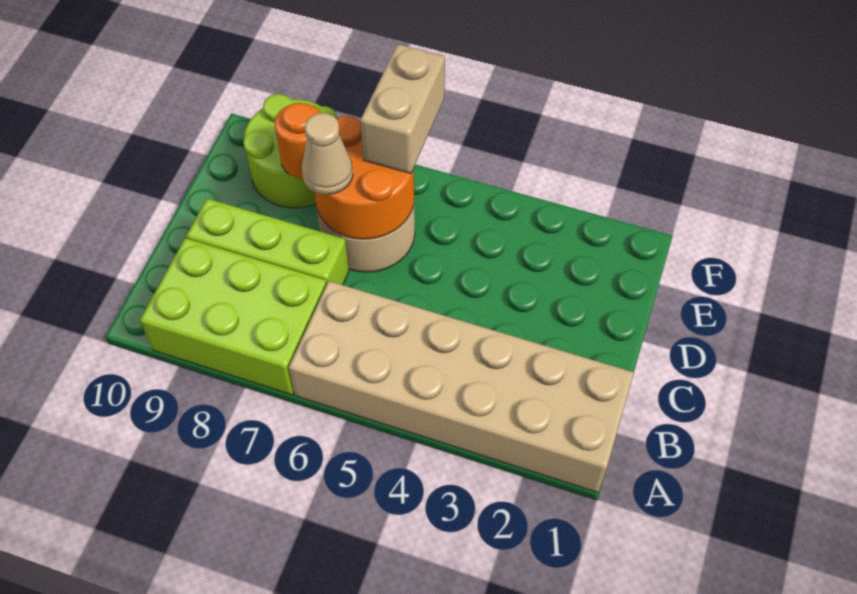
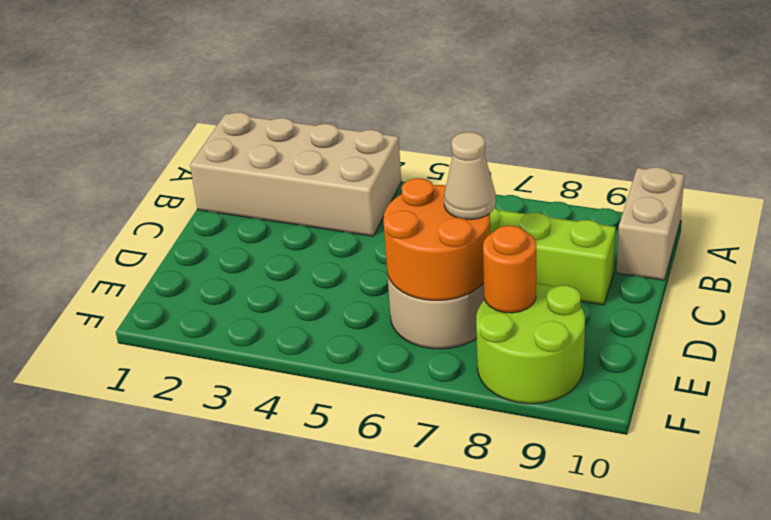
tan brick A1:B6 level 1 -> tan brick A1:B4 level 1
lime brick A7:B9 level 1 -> none
tan brick E6:F6 level 3 -> tan brick A10:B10 level 1

